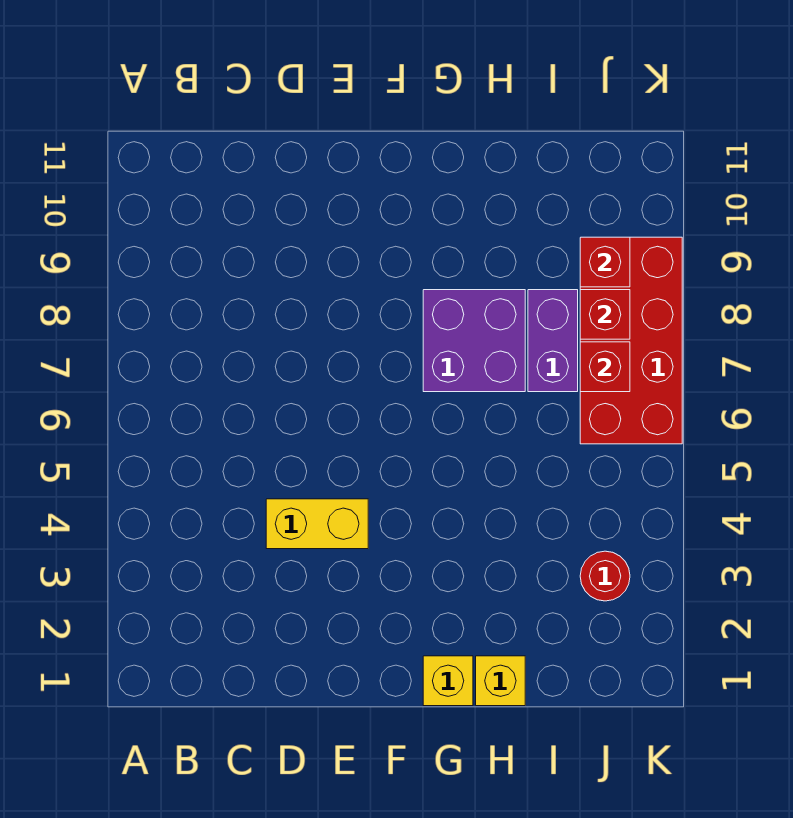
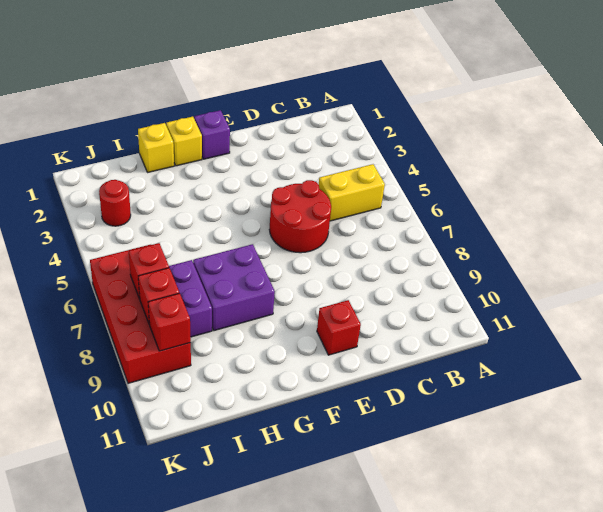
yellow brick D4:E4 level 1 -> yellow brick B5:C5 level 1
none -> red round brick D5:E6 level 1
none -> red brick E10 level 1
none -> purple brick F1 level 1

